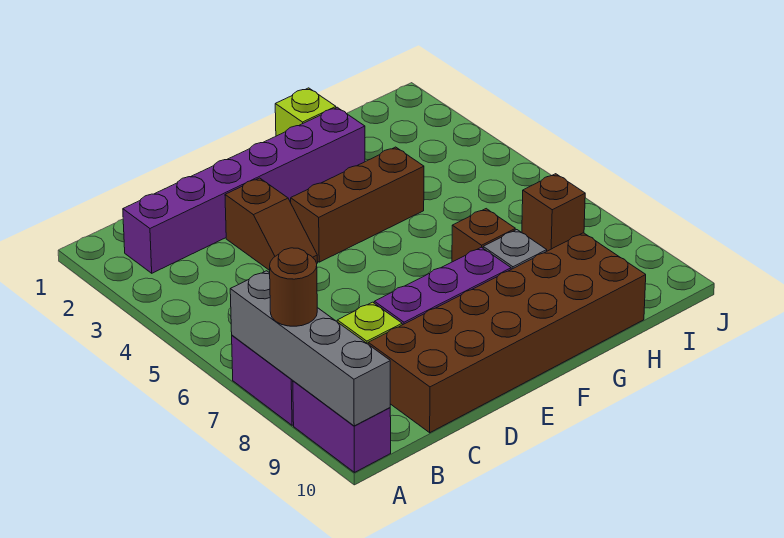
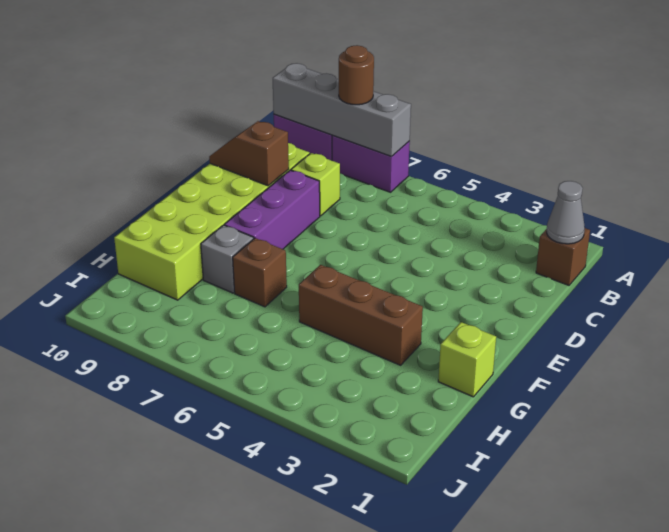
none -> grey cone B1 level 2
purple brick B2:G2 level 1 -> none
brown brick C9:H10 level 1 -> lime brick C9:H10 level 1
brown slope D3:D4 level 1 top 3 -> brown slope D9:D10 level 2 top 9
brown brick E4:G4 level 1 -> brown brick G3:G5 level 1
brown brick I7 level 1 -> brown brick B1 level 1

